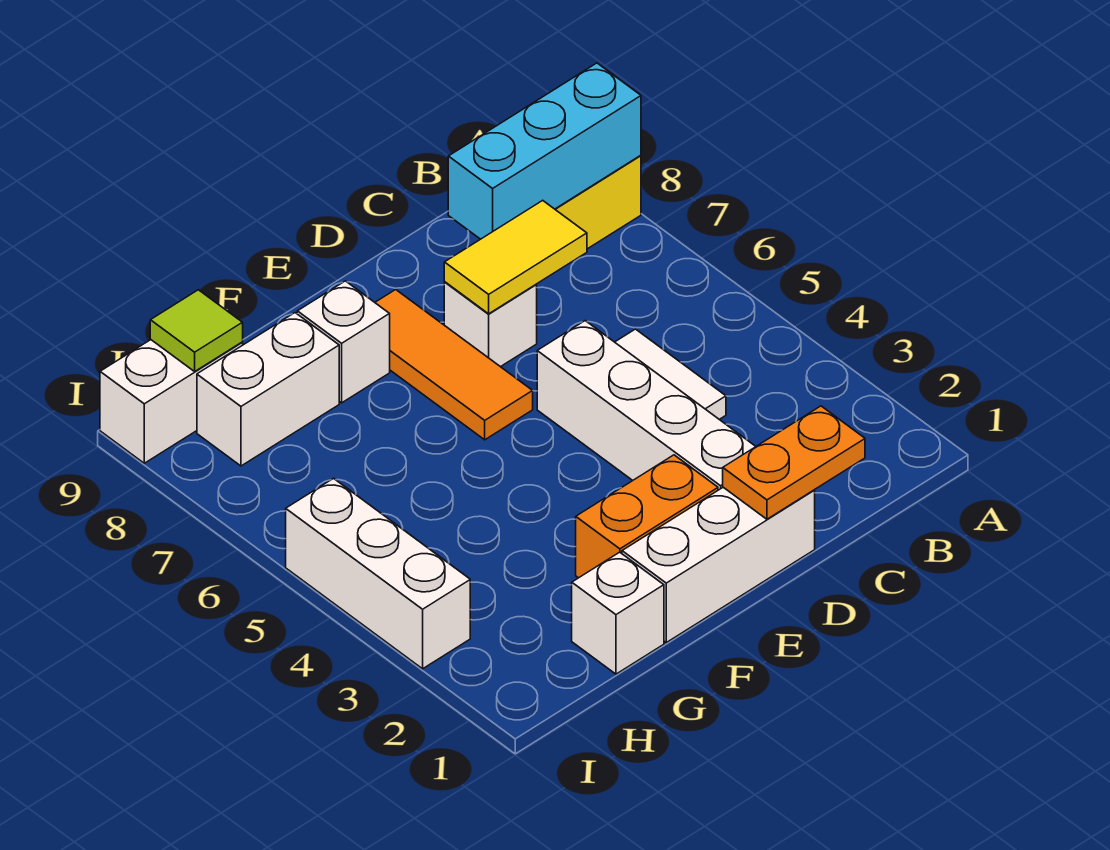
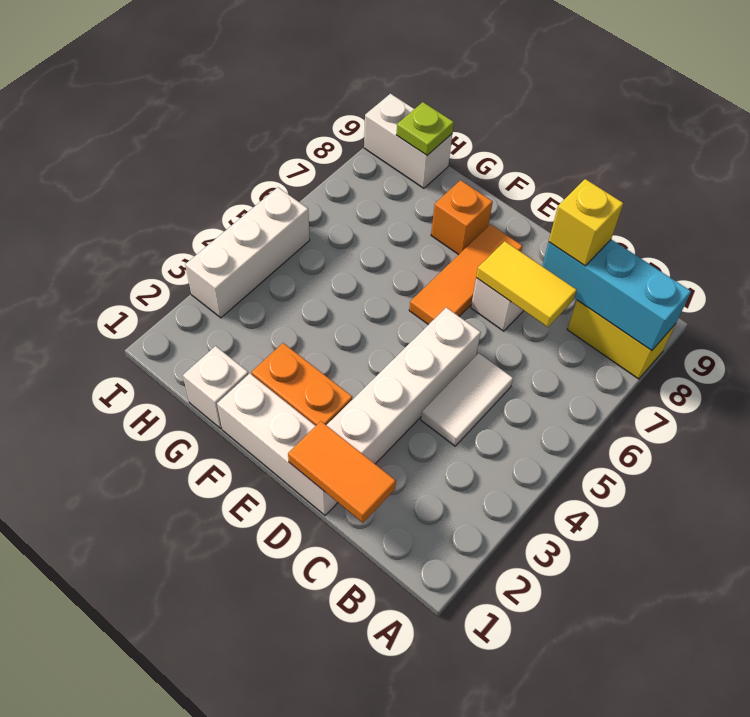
orange plate C1:D1 level 2 -> orange tile C1:D1 level 2
none -> yellow brick C8 level 3
white brick F8 level 1 -> orange brick F8 level 1
white brick G8:H8 level 1 -> none
lime tile H9 level 2 -> lime plate H9 level 2

